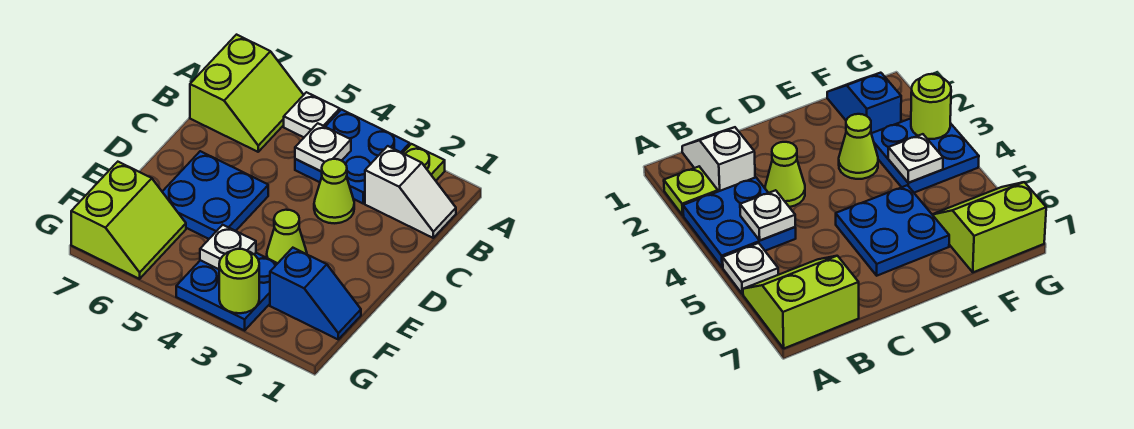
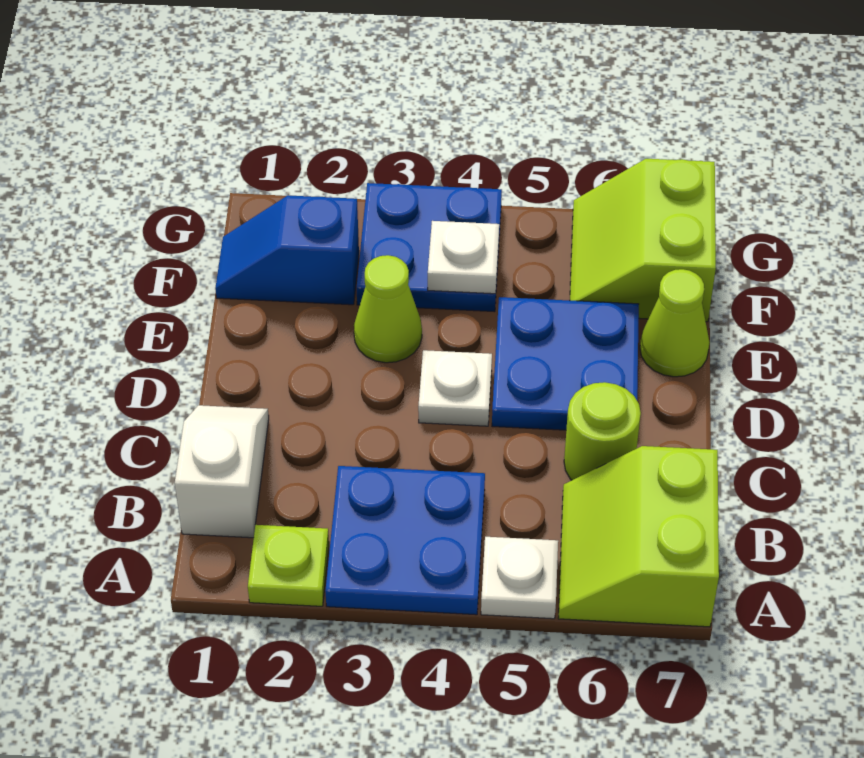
white slope B1:B2 level 1 top 2 -> white slope B1:C1 level 1 top B
white plate B4 level 2 -> white plate D4 level 1
lime cone C3 level 1 -> lime cone E7 level 1
lime round brick G3 level 2 -> lime round brick C6 level 1

